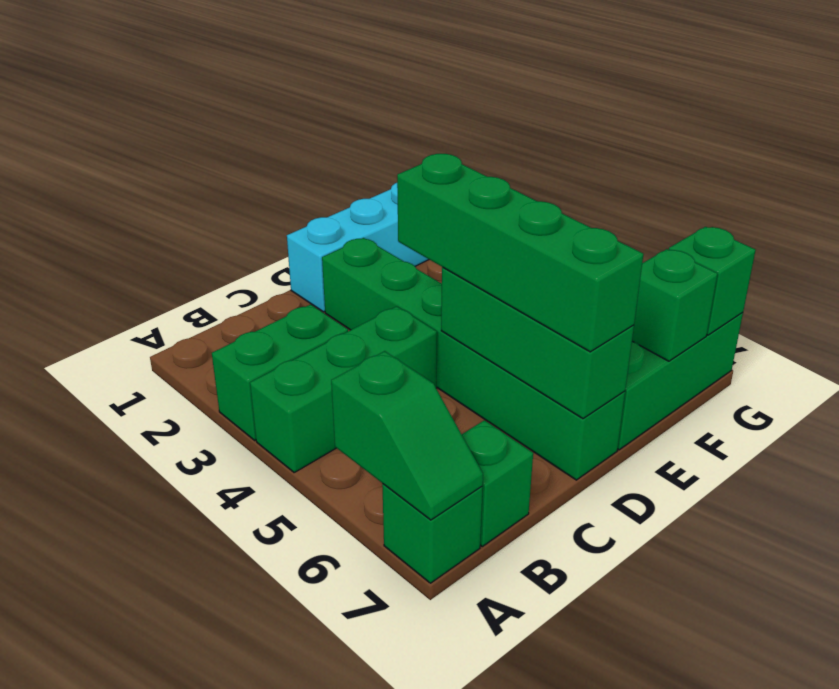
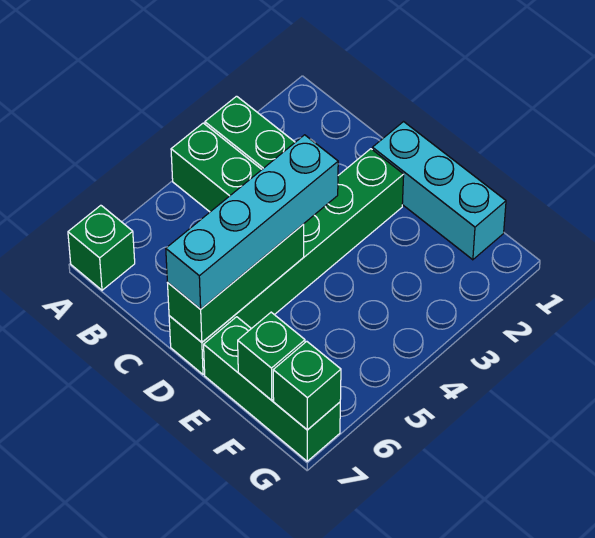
green slope A6:A7 level 2 top 6 -> none
green brick B7 level 1 -> none
green brick D4:D7 level 3 -> cyan brick D4:D7 level 3

